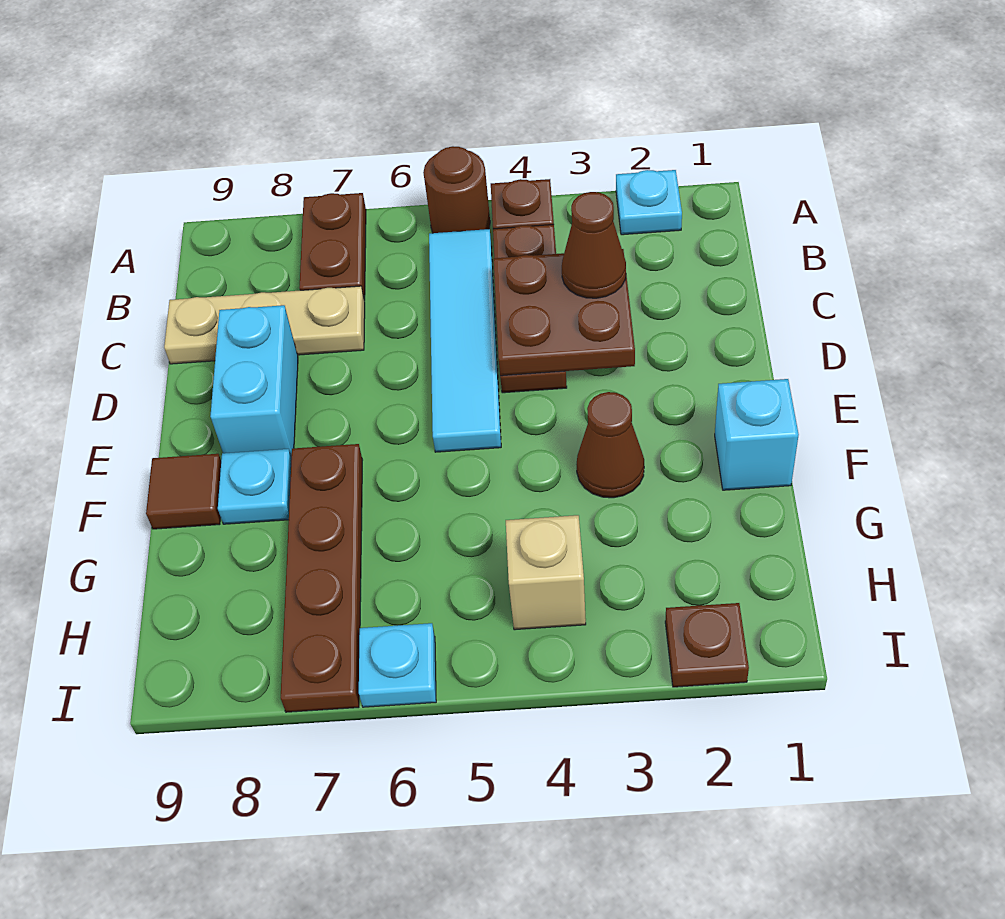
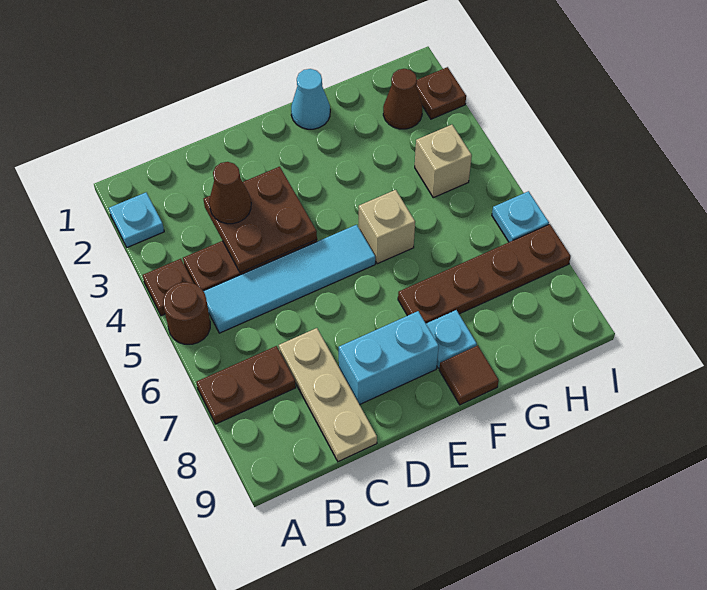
cyan brick F1 level 1 -> cyan cone F1 level 1
brown cone F3 level 1 -> brown cone H2 level 1
none -> tan brick F5 level 1

